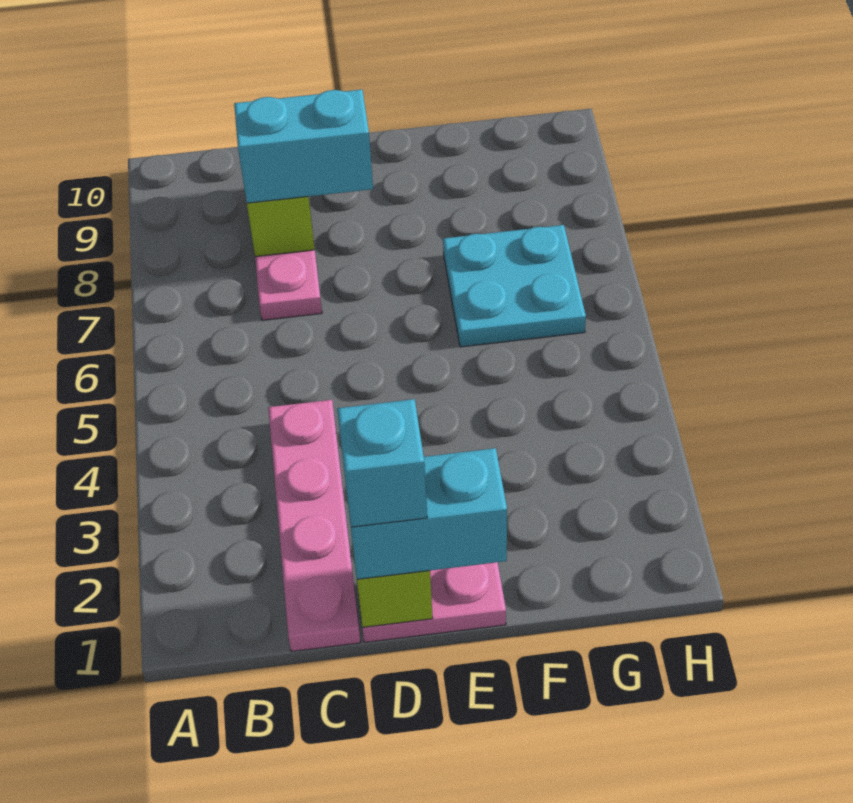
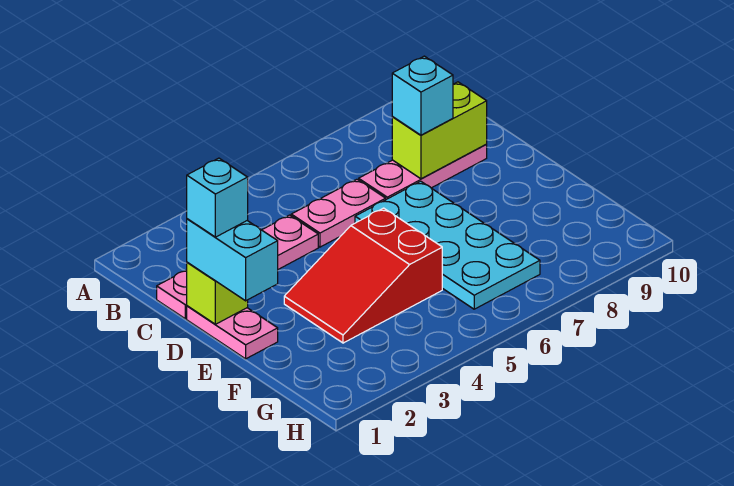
none -> pink plate C5:C6 level 1
cyan brick C8:D8 level 3 -> cyan brick C8 level 3
none -> red slope E3:F5 level 1 top 5
cyan plate F6:G7 level 1 -> cyan plate D6:G7 level 1

